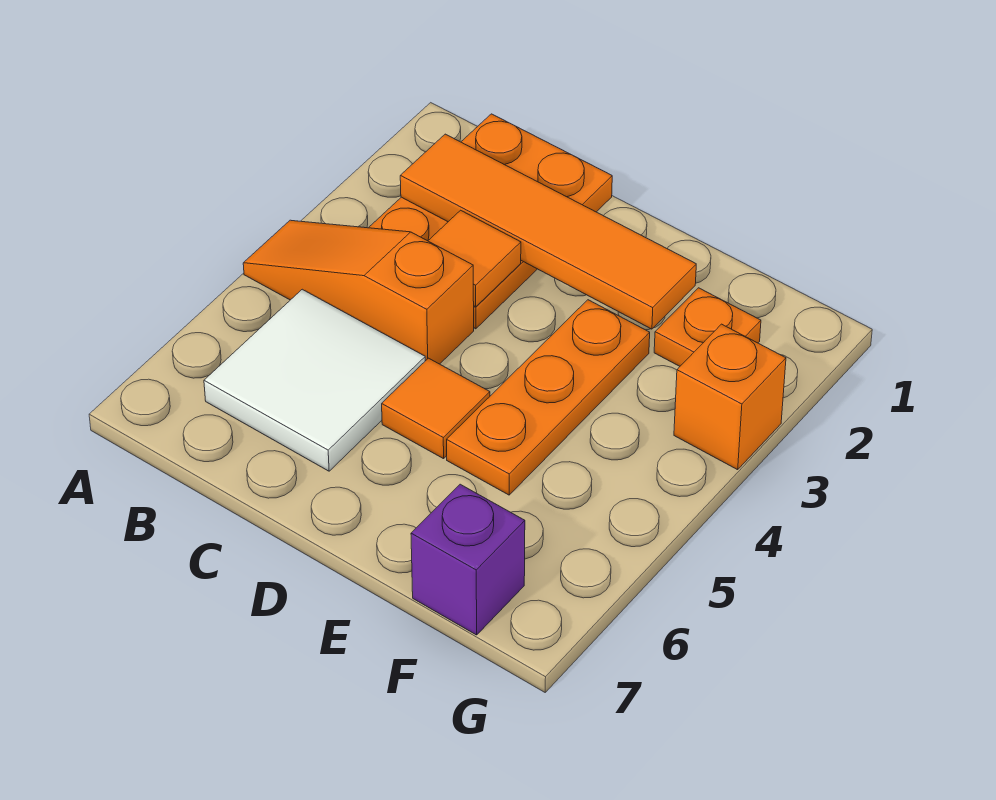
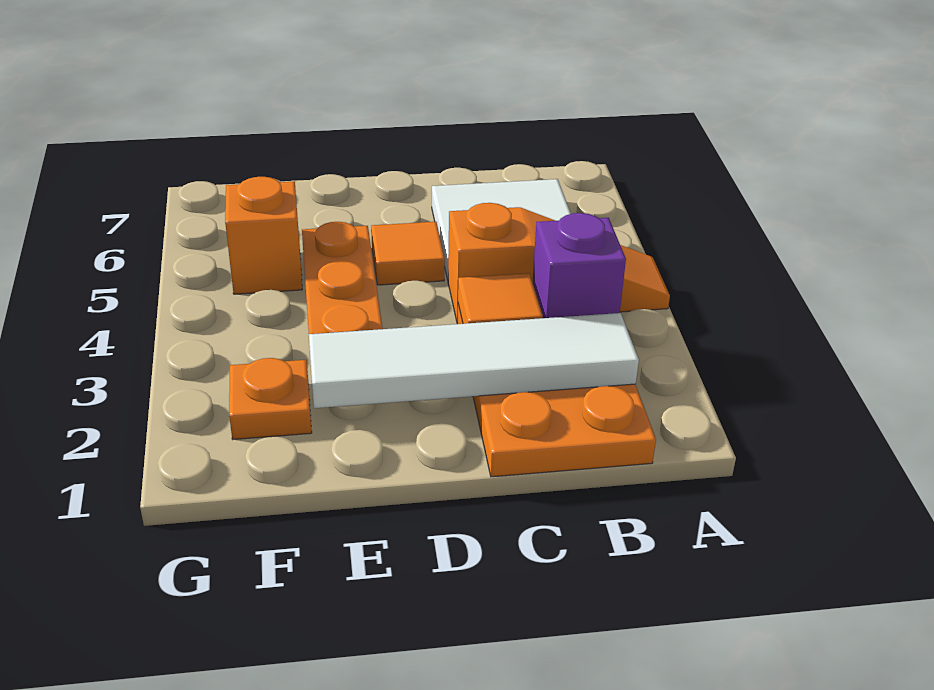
orange tile B2:E2 level 2 -> white tile B2:E2 level 2
purple brick F7 level 1 -> purple brick B3 level 2
orange brick G3 level 1 -> orange brick F5 level 1

